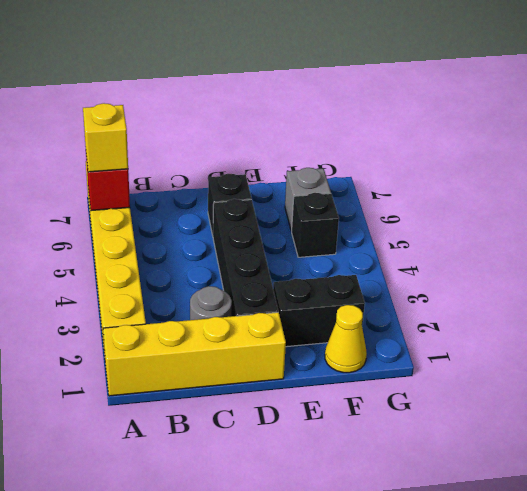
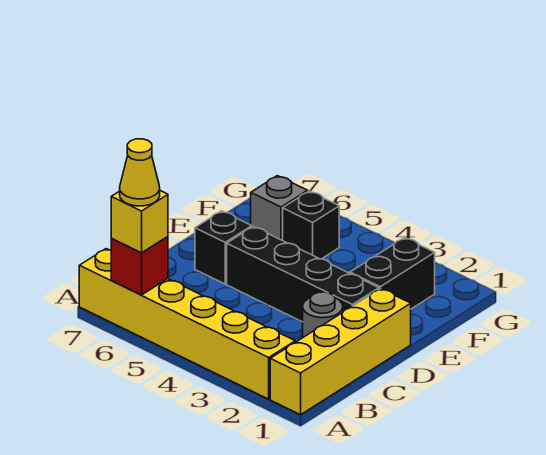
yellow cone F1 level 1 -> yellow cone A6 level 4

